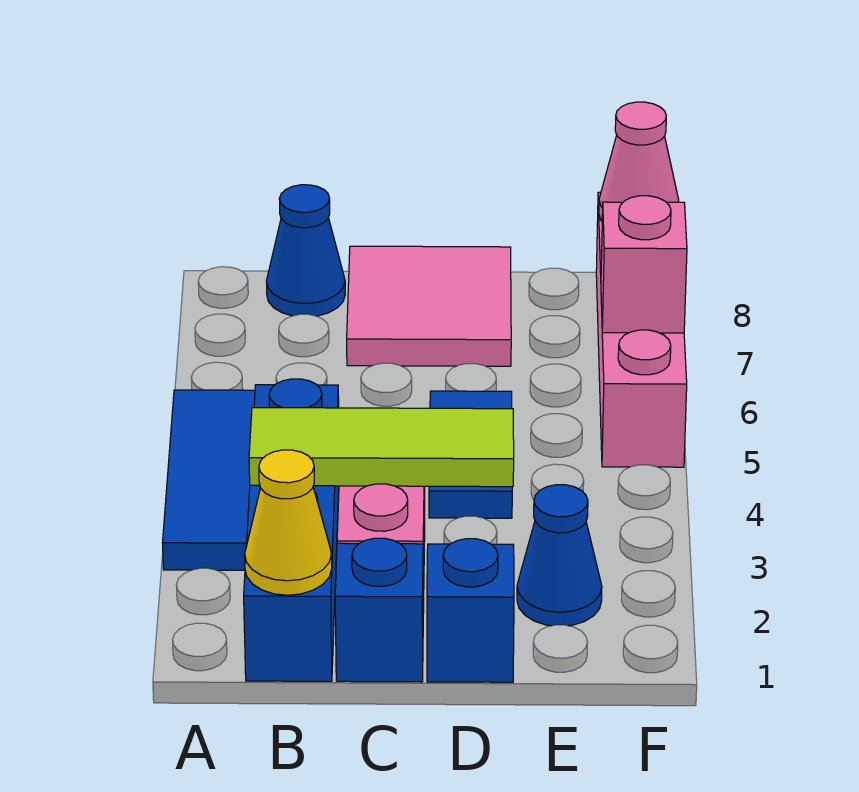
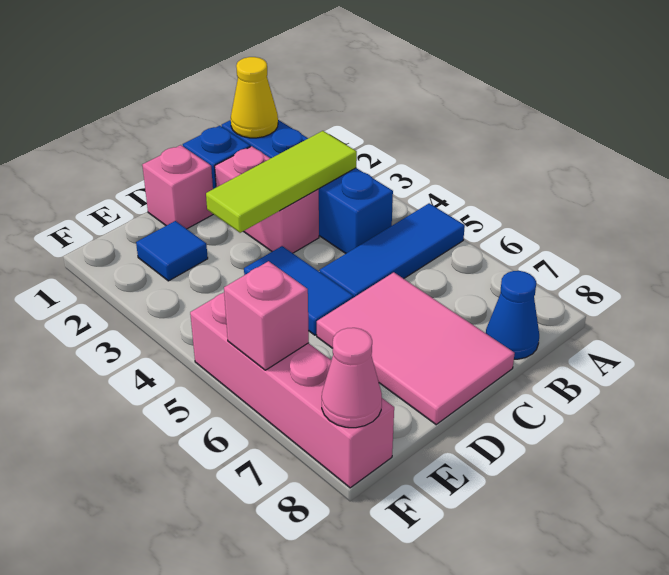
blue tile A3:A5 level 1 -> blue tile A5:C5 level 1
pink tile C7:D8 level 1 -> pink tile C6:D8 level 1
blue brick D1 level 1 -> pink brick D1 level 1
blue cone E2 level 1 -> blue tile E2 level 1

